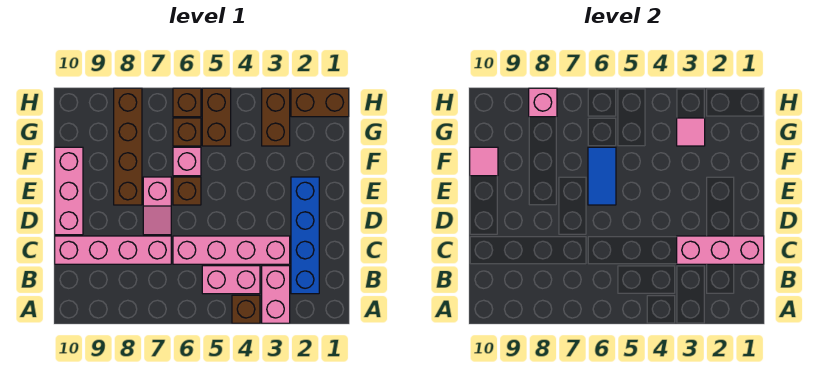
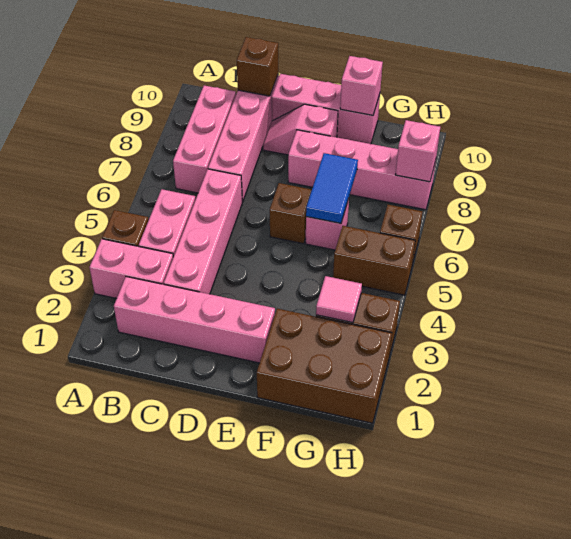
blue brick B2:E2 level 1 -> pink brick B2:E2 level 1
pink brick C1:C3 level 2 -> pink brick B7:B9 level 1
pink slope D7:E7 level 1 top E -> pink slope D9:E9 level 1 top E
blue tile E6:F6 level 2 -> blue tile F6:F7 level 2
brown brick E8:H8 level 1 -> pink brick E8:H8 level 1
pink tile F10 level 2 -> pink brick F10 level 2
brown brick G6 level 1 -> brown brick C10 level 2
brown brick H1:H2 level 1 -> brown brick F1:H2 level 1

